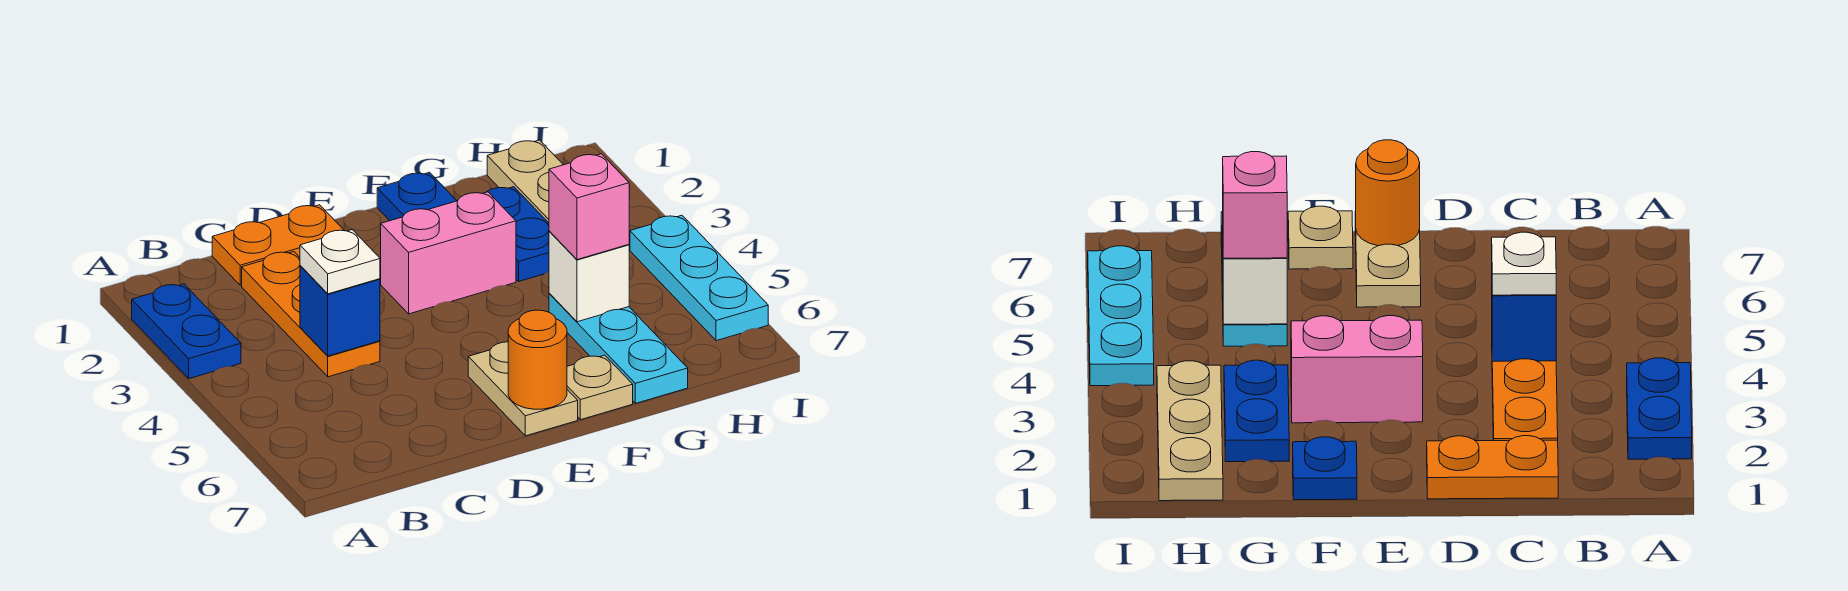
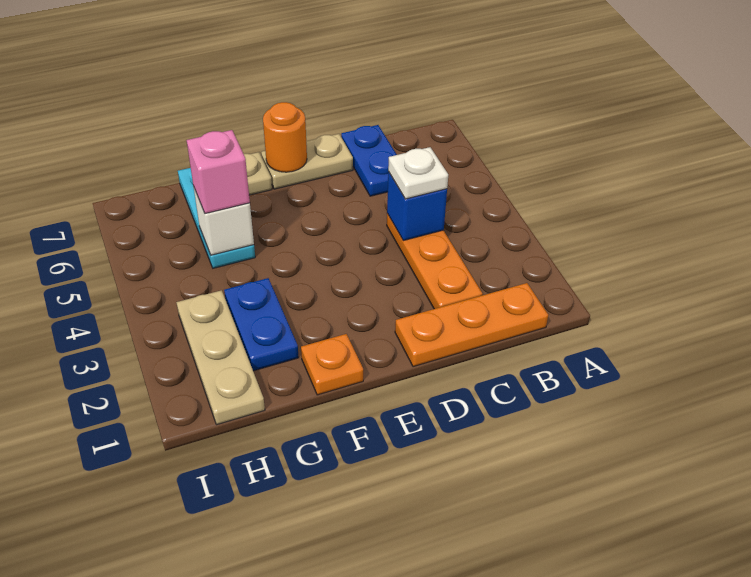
blue plate A2:A3 level 1 -> blue plate C6:C7 level 1
orange plate C1:D1 level 1 -> orange plate B1:D1 level 1
pink brick E3:F3 level 1 -> none
tan plate E6:E7 level 1 -> tan plate D7:E7 level 1
blue plate F1 level 1 -> orange plate F1 level 1
cyan plate I4:I6 level 1 -> none

